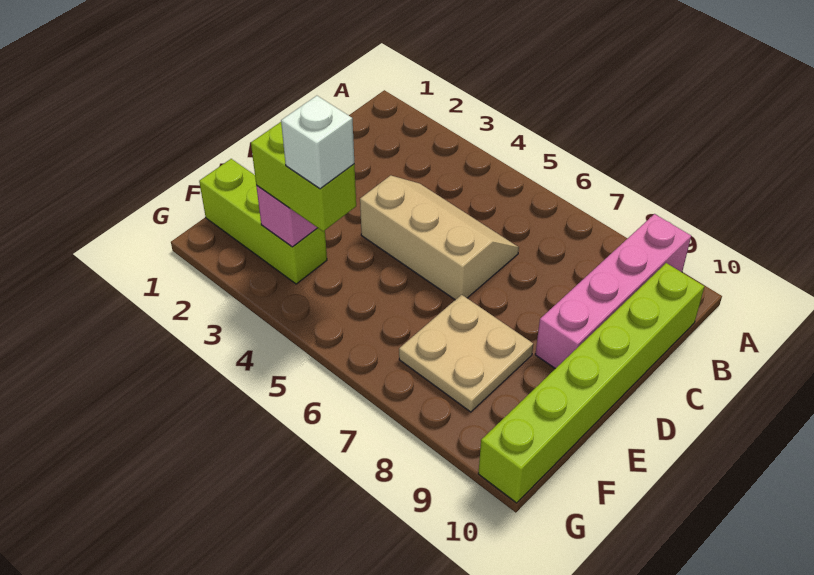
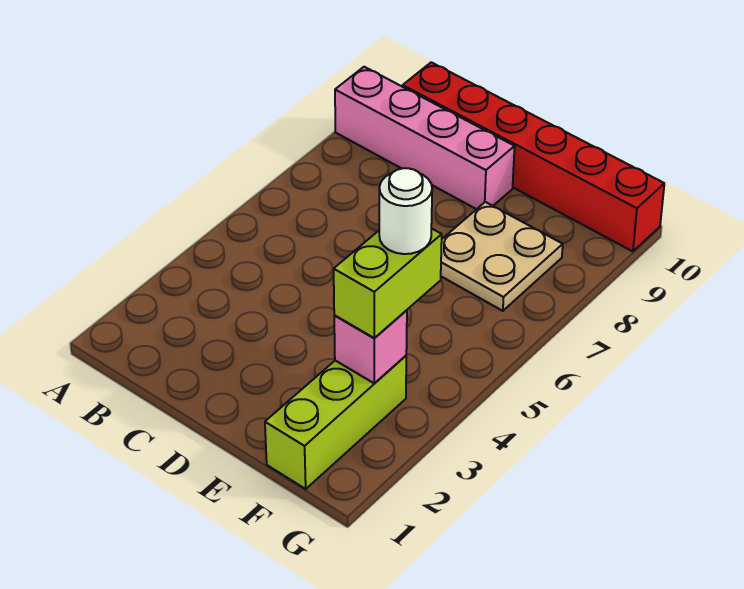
lime brick B10:G10 level 1 -> red brick B10:G10 level 1
tan slope C4:D6 level 1 top D -> none
white brick F4 level 4 -> white round brick F4 level 4

